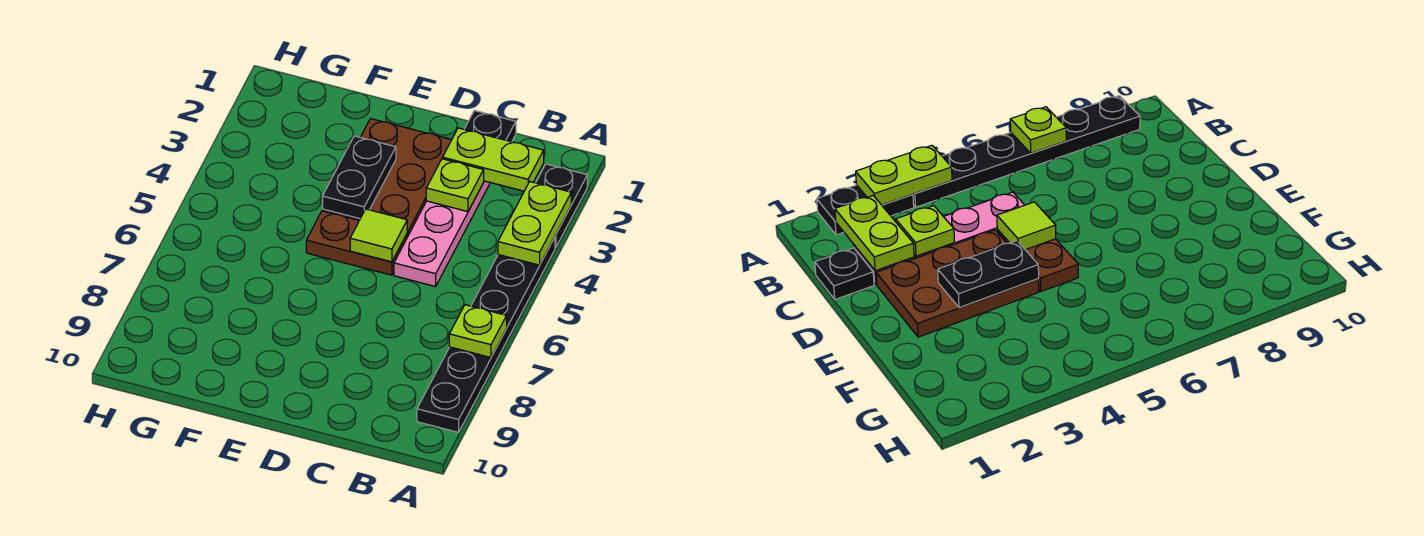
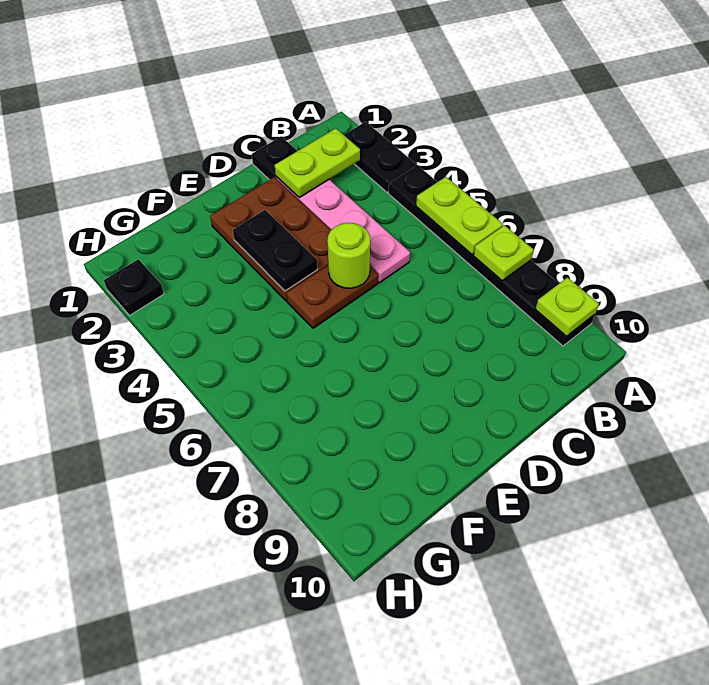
lime plate A3:A4 level 2 -> lime plate A5:A6 level 2
lime plate C3 level 2 -> lime plate A9 level 2
lime tile D5 level 2 -> lime round brick D5 level 2
none -> black plate H2 level 1

